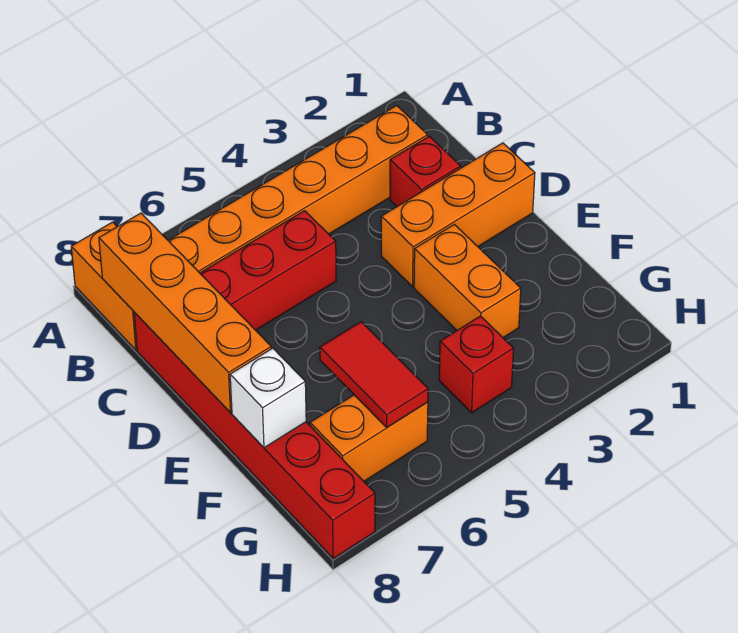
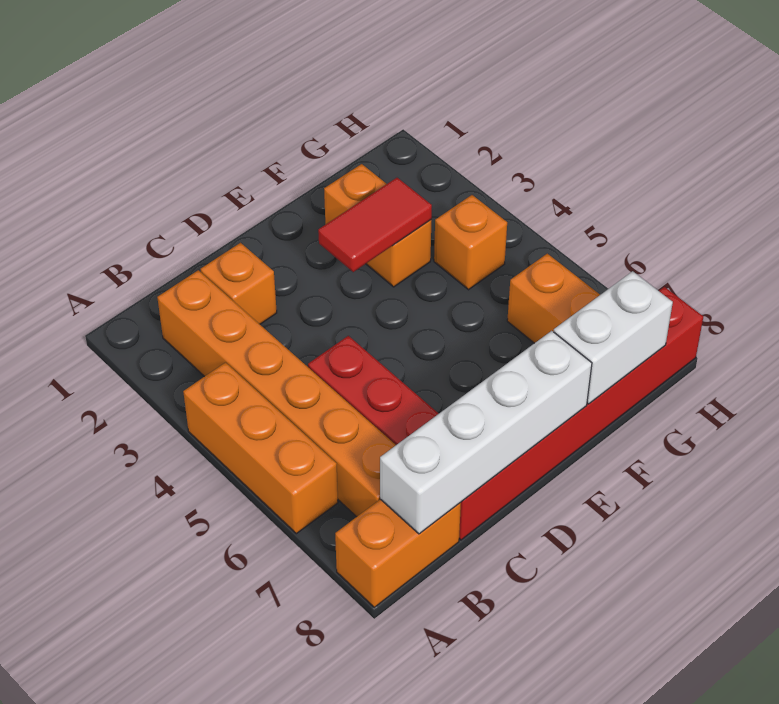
orange brick B8:E8 level 2 -> white brick B8:E8 level 2
red brick C2 level 1 -> orange brick C2 level 1
orange brick D1:D3 level 1 -> orange brick A4:A6 level 1
orange brick E3:F3 level 1 -> orange brick F2:F3 level 1
red tile F6:G6 level 2 -> red tile E3:F3 level 2
white brick F8 level 2 -> white brick F8:G8 level 2
red brick G4 level 1 -> orange brick G4 level 1

